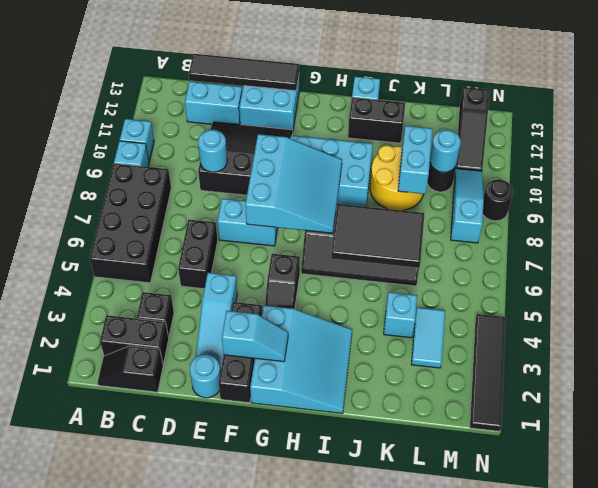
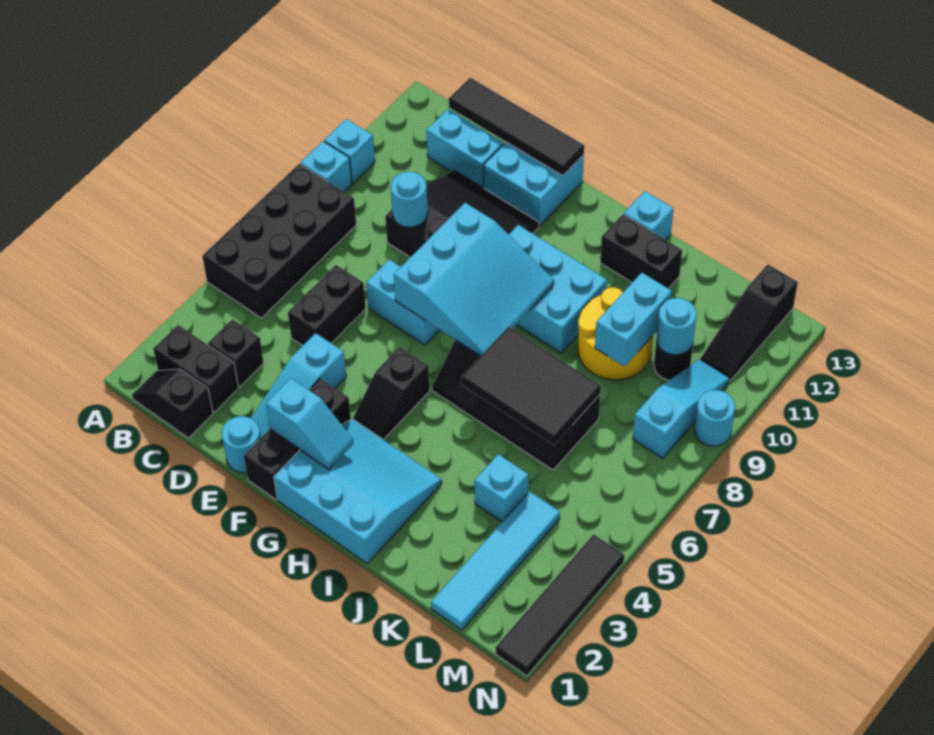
cyan slope G1:I3 level 1 top G -> cyan slope G1:I3 level 1 top 1
cyan tile L3:L4 level 1 -> cyan tile L1:L4 level 1
black round brick N9 level 1 -> cyan round brick N9 level 1

